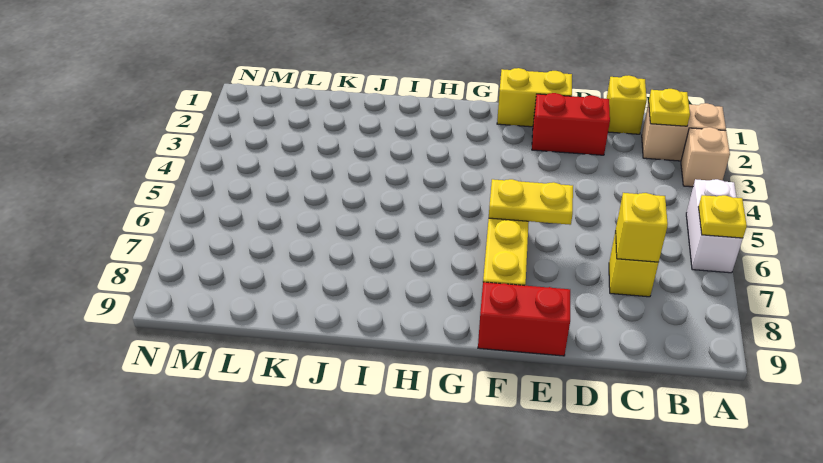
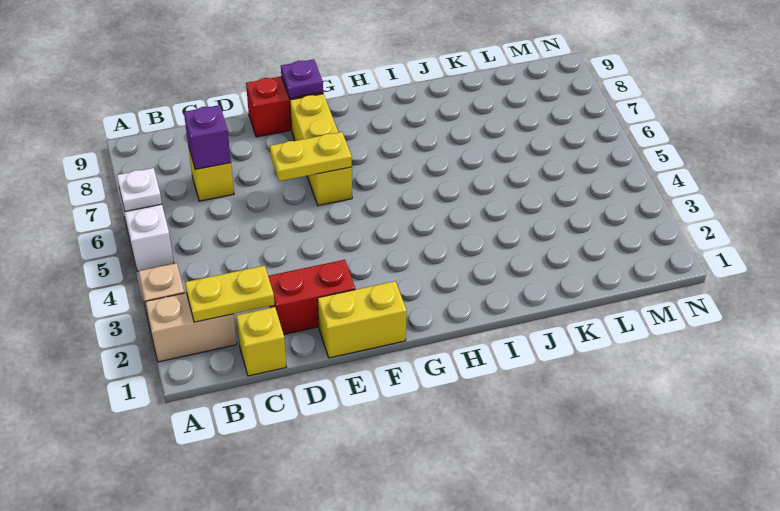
yellow plate A6 level 2 -> white plate A6 level 2
yellow plate B2 level 2 -> yellow plate B2:C2 level 2
yellow brick C7 level 2 -> purple brick C7 level 2
none -> purple plate F9 level 2

